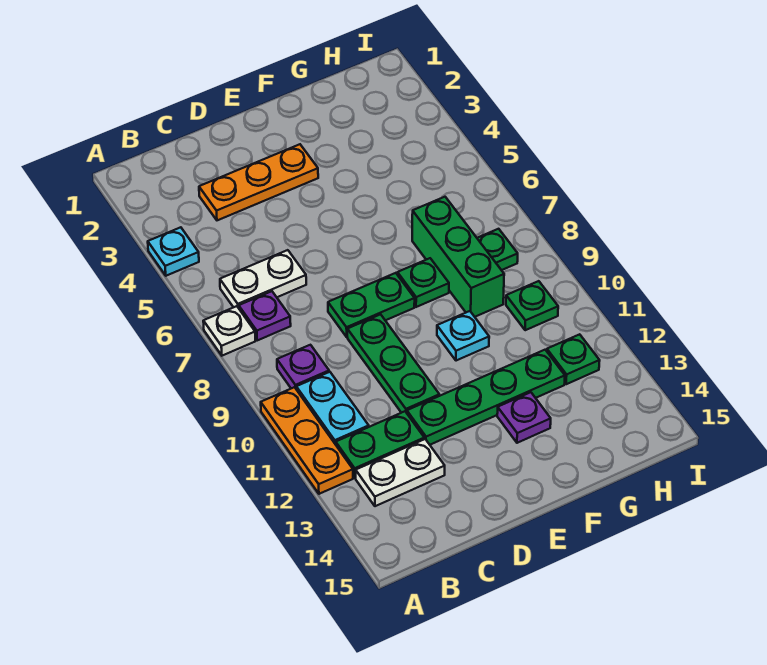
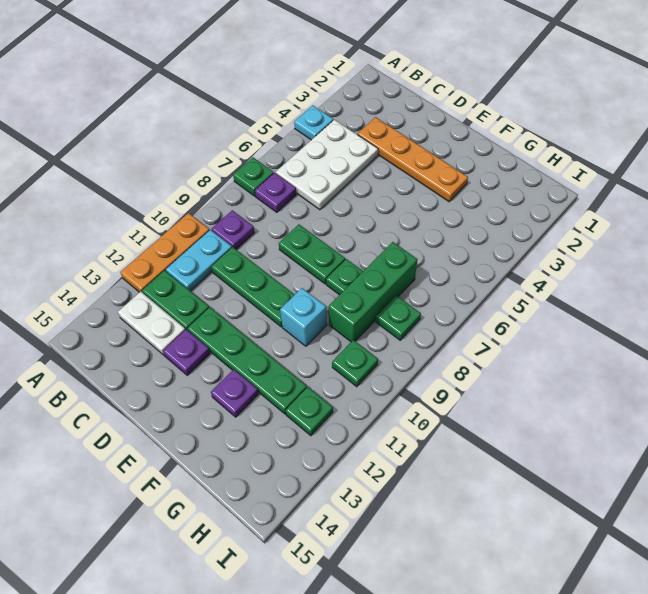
white plate A7 level 1 -> green plate A7 level 1
white plate B6:C6 level 1 -> white plate B4:C6 level 1
orange plate C3:E3 level 1 -> orange plate C3:F3 level 1
green plate D9:D11 level 1 -> green plate C10:E10 level 1
none -> purple plate D13 level 1
cyan plate F10 level 1 -> cyan brick F10 level 1

